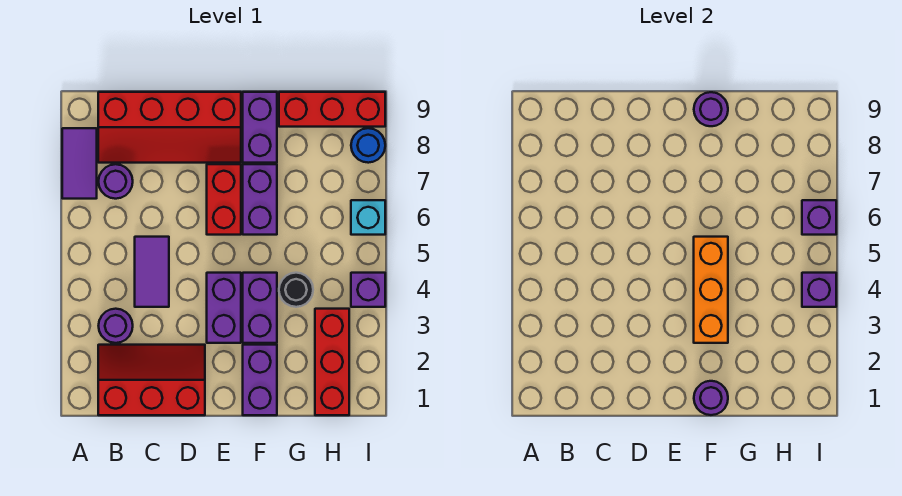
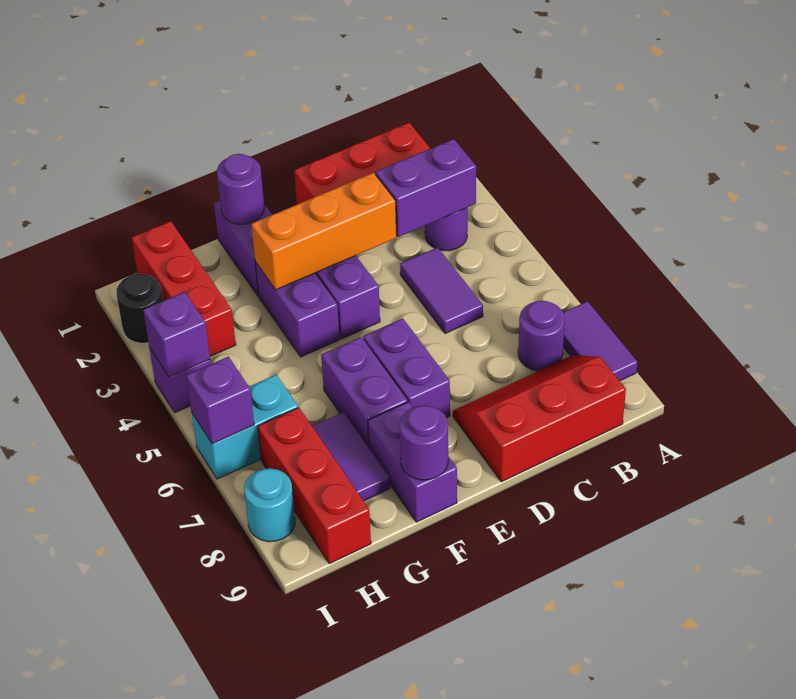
none -> purple brick B3:C3 level 2
red slope B8:E9 level 1 top 9 -> red slope B8:D9 level 1 top 9
red brick E6:E7 level 1 -> purple brick E6:E7 level 1
orange brick F3:F5 level 2 -> orange brick D3:F3 level 2
black round brick G4 level 1 -> black round brick I2 level 1
none -> purple tile G7:G8 level 1
red brick G9:I9 level 1 -> red brick H7:H9 level 1
cyan brick I6 level 1 -> cyan brick H6:I6 level 1
blue round brick I8 level 1 -> cyan round brick I8 level 1

